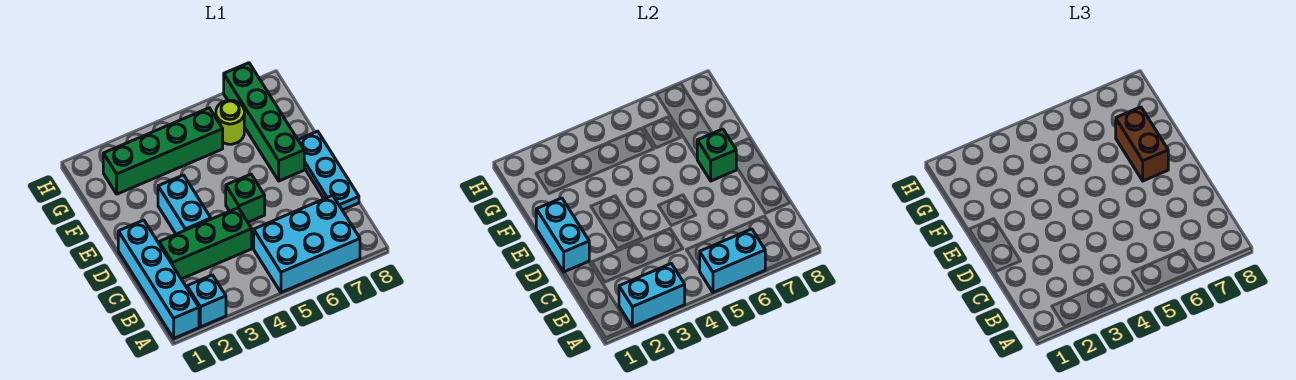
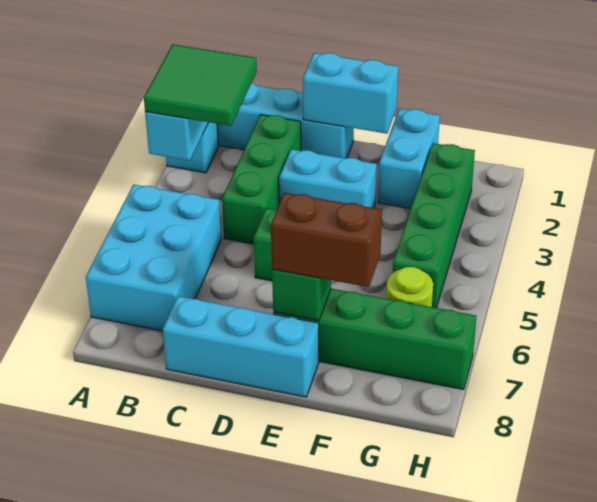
none -> green tile A2:B3 level 3
cyan brick A5:A6 level 2 -> cyan brick F1:F2 level 1
cyan plate C8:E8 level 1 -> cyan brick C8:E8 level 1

